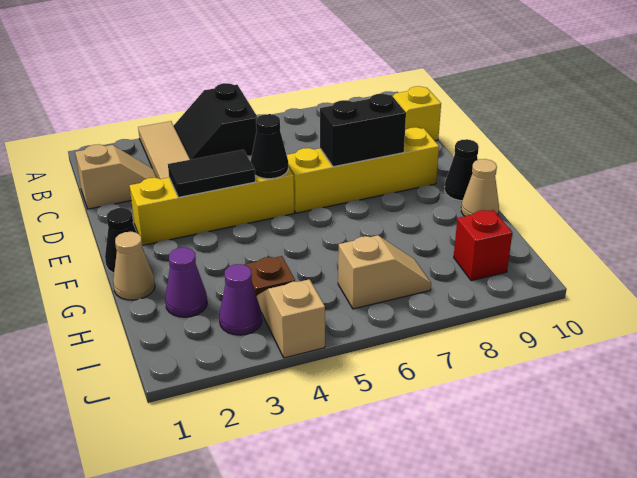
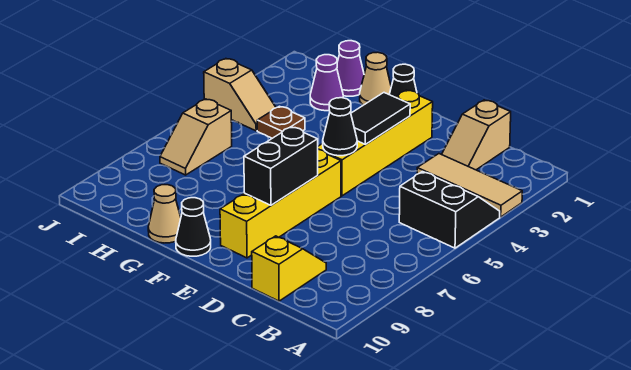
purple cone I3 level 1 -> purple cone H1 level 1
red brick I9 level 1 -> none

